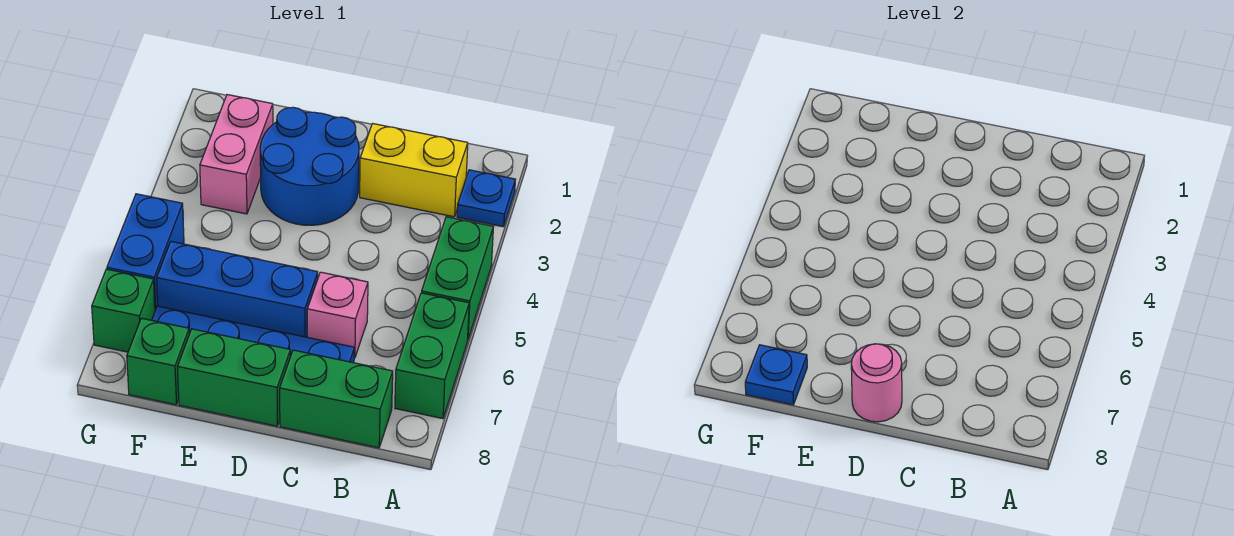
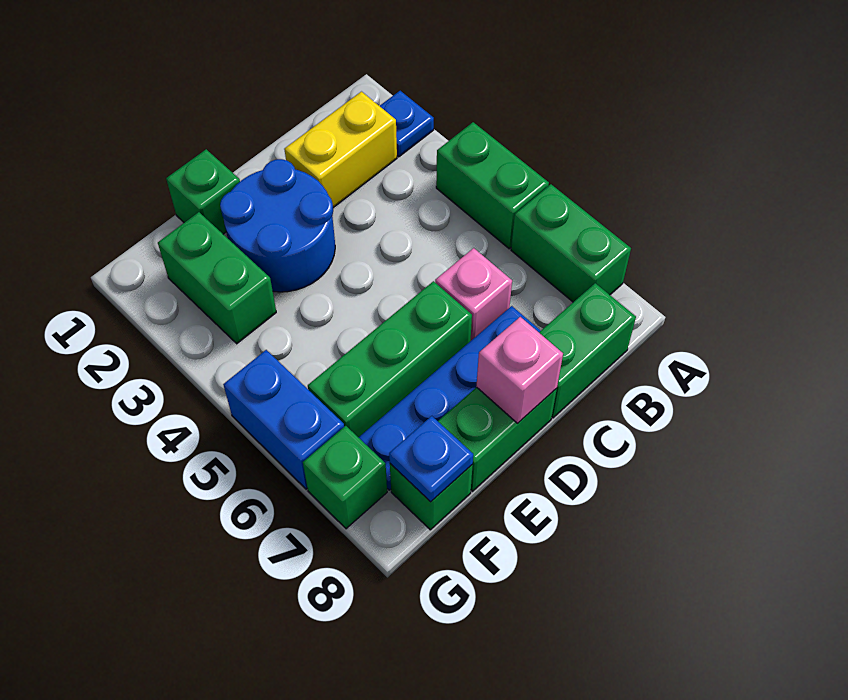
blue brick D6:F6 level 1 -> green brick D6:F6 level 1
pink round brick D8 level 2 -> pink brick D8 level 2
none -> green brick E1 level 1
pink brick F2:F3 level 1 -> green brick F2:F3 level 1

